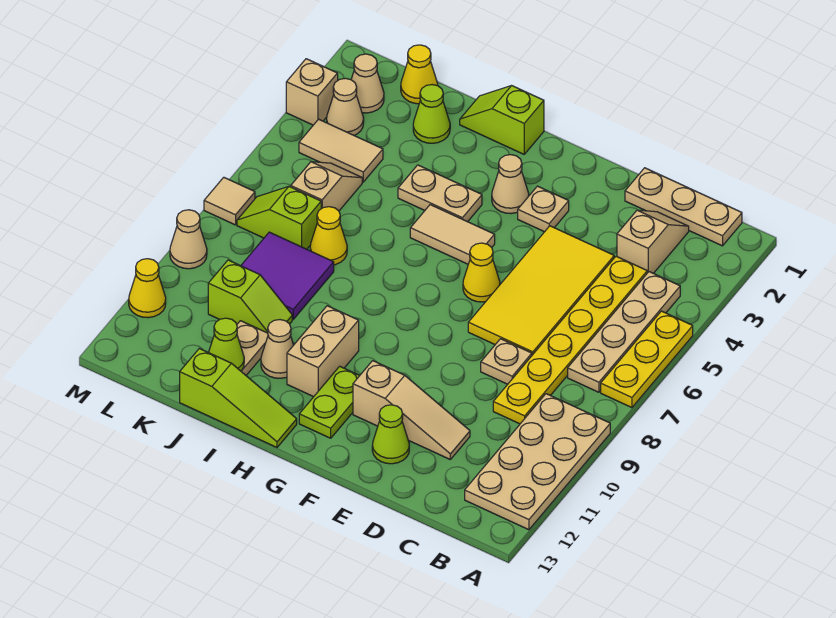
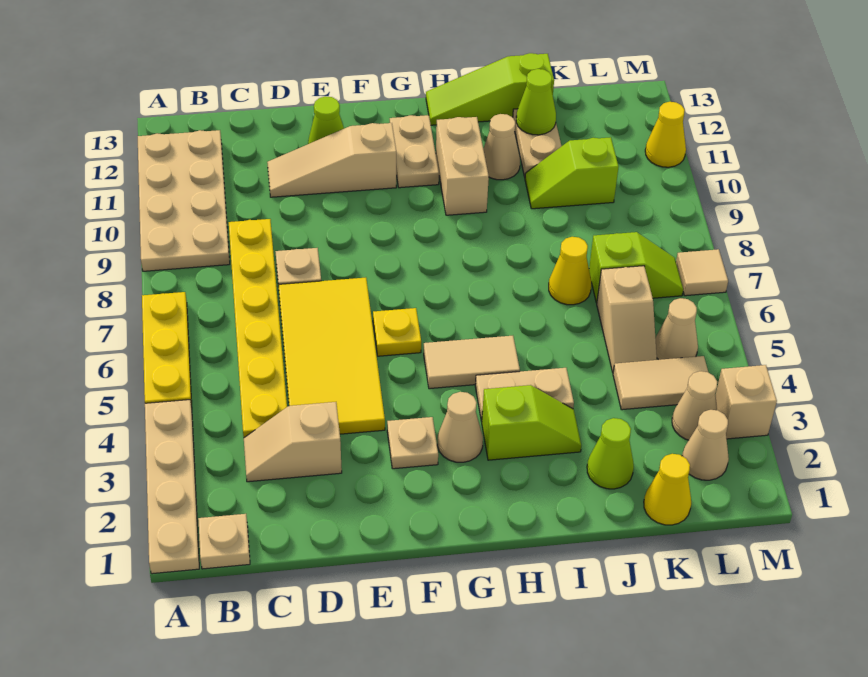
tan plate B1:D1 level 1 -> tan plate B1 level 1
tan plate B4:B7 level 1 -> tan plate A1:A4 level 1
tan slope C2:C3 level 1 top 3 -> tan slope C3:D3 level 1 top D
yellow cone F6 level 1 -> yellow plate F6 level 1
lime plate G11:G12 level 1 -> tan plate G11:G12 level 1
lime slope H1:I1 level 1 top H -> lime slope H3:I3 level 1 top H
purple tile J8:K9 level 1 -> none
tan cone M9 level 1 -> tan cone L5 level 1

